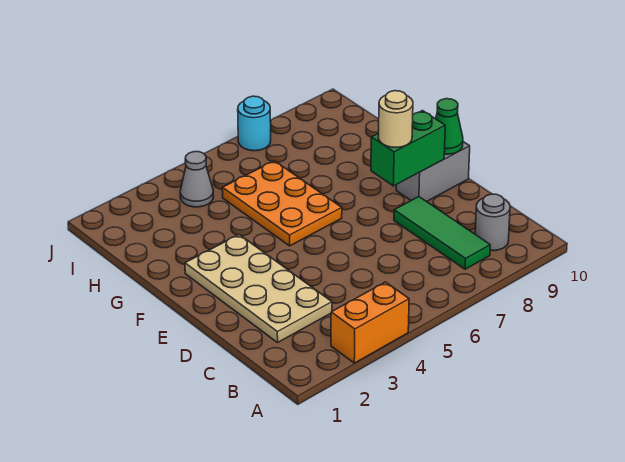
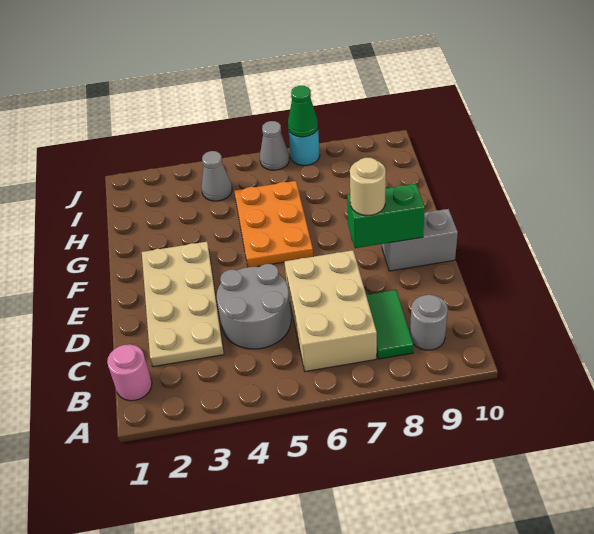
orange brick A3:A4 level 1 -> none
none -> pink round brick B1 level 1
none -> tan brick B6:D7 level 1
green tile B8:D8 level 1 -> green tile B8:C8 level 1
none -> grey round brick C4:D5 level 1
green cone E10 level 2 -> green cone J7 level 2
none -> grey cone J6 level 1

